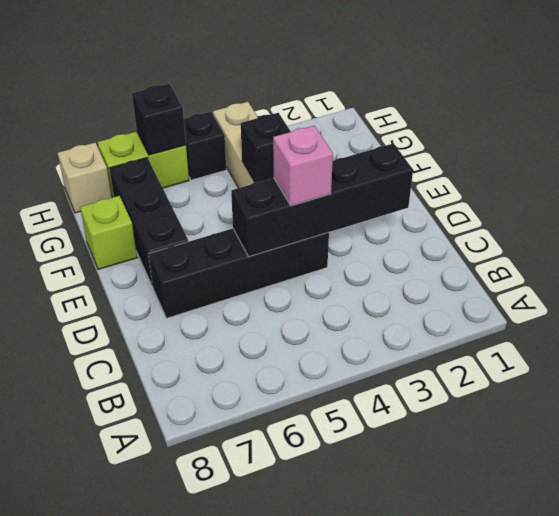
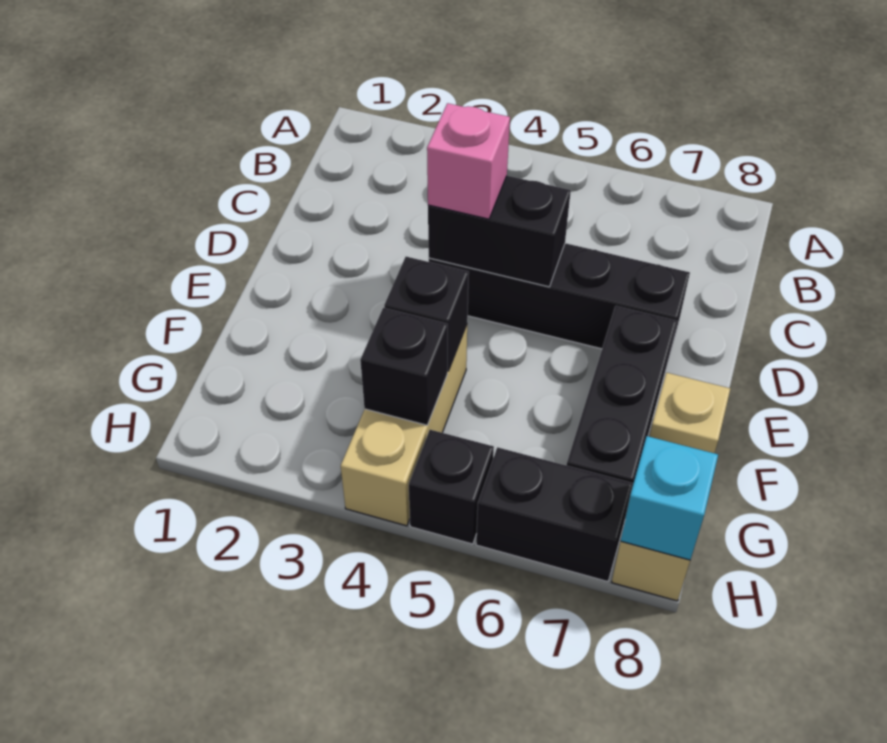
black brick D2:D5 level 2 -> black brick D4:D5 level 2
lime brick F8 level 1 -> tan brick F8 level 1
lime brick H6:H7 level 1 -> black brick H6:H7 level 1
black brick H6 level 2 -> black brick G4 level 2
none -> cyan brick H8 level 2

